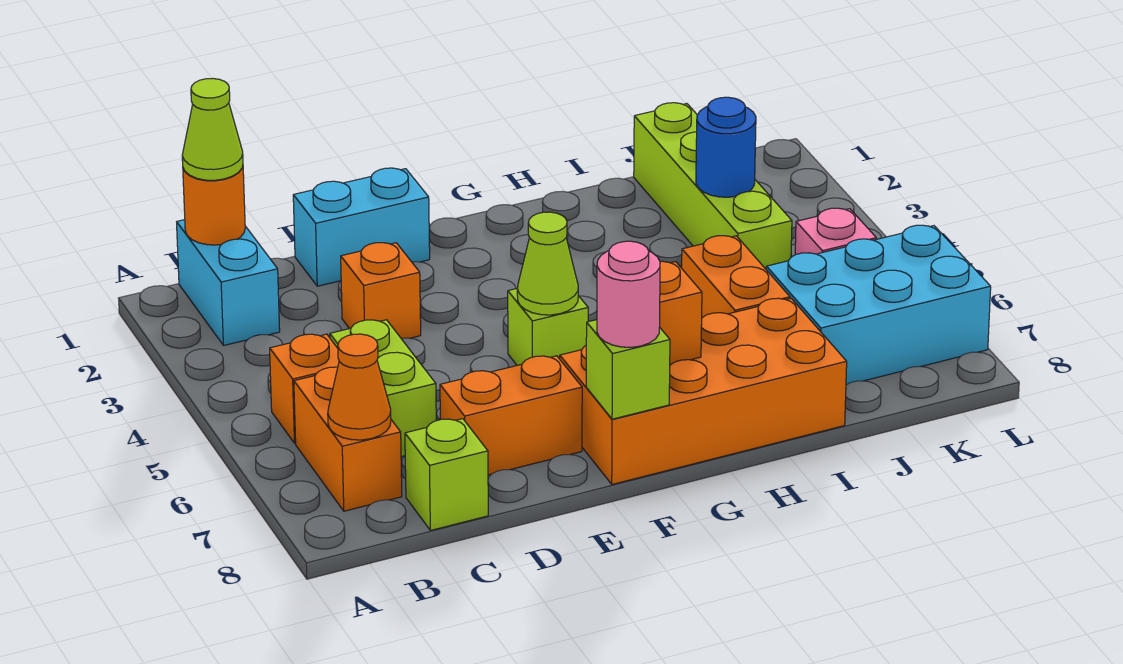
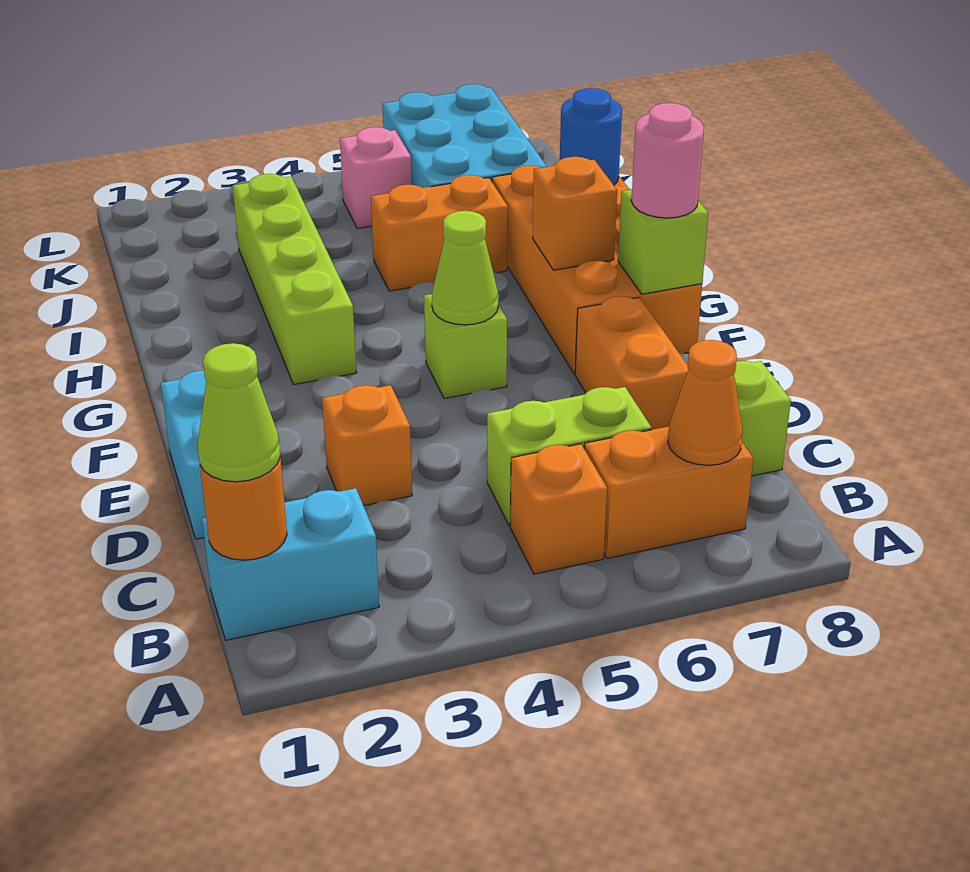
lime brick J1:J4 level 1 -> lime brick G3:J3 level 1
blue round brick J3 level 2 -> blue round brick I8 level 2

